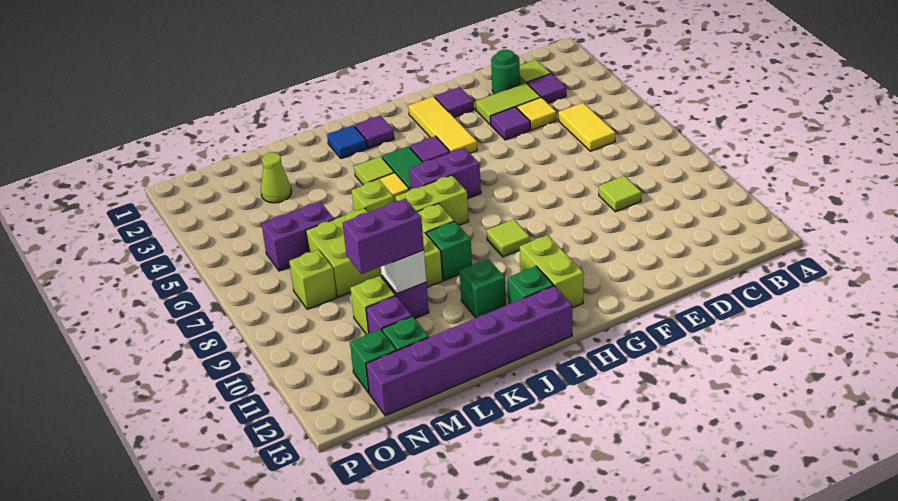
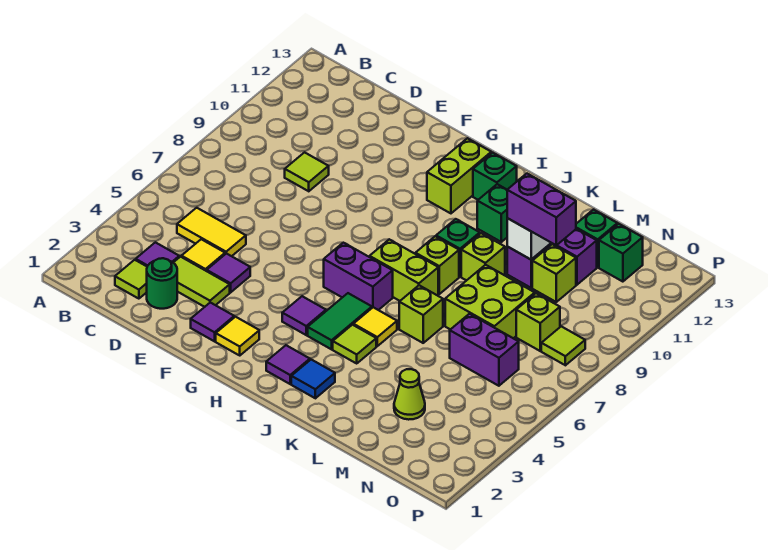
yellow tile C5:C6 level 1 -> yellow tile C5:D5 level 1
yellow tile G2:G4 level 1 -> yellow tile G2 level 1
lime tile H9 level 1 -> lime tile O8 level 1
purple brick I13:N13 level 1 -> none

